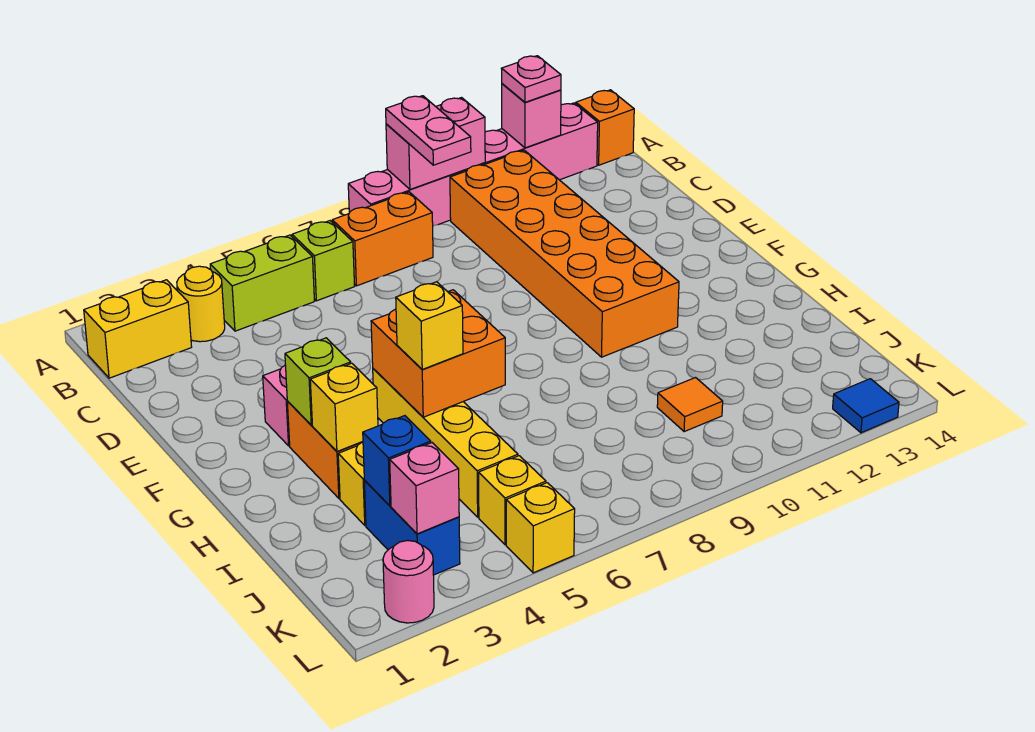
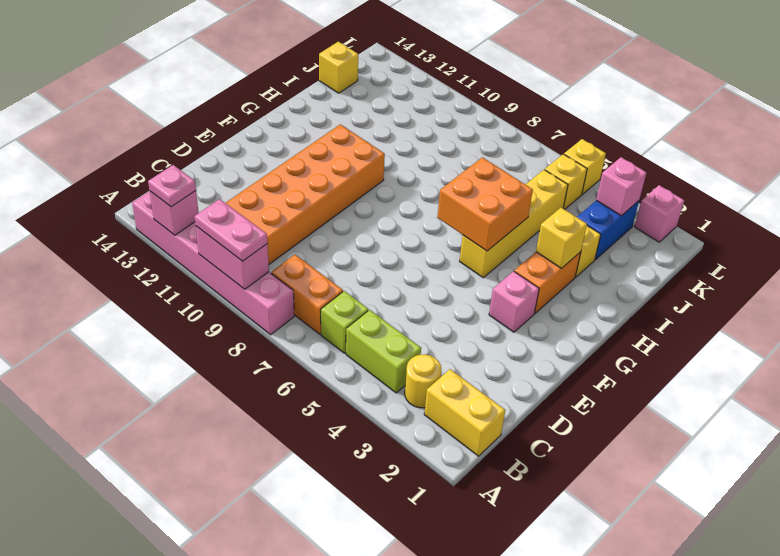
pink plate A9:B9 level 3 -> pink plate A9:A10 level 3
orange brick A14 level 1 -> none
lime brick G3 level 2 -> none
yellow brick H5 level 3 -> yellow brick J14 level 1
blue brick J3 level 2 -> none
orange tile J10 level 1 -> none
pink round brick L2 level 1 -> pink brick L2 level 1
blue tile L13 level 1 -> none

